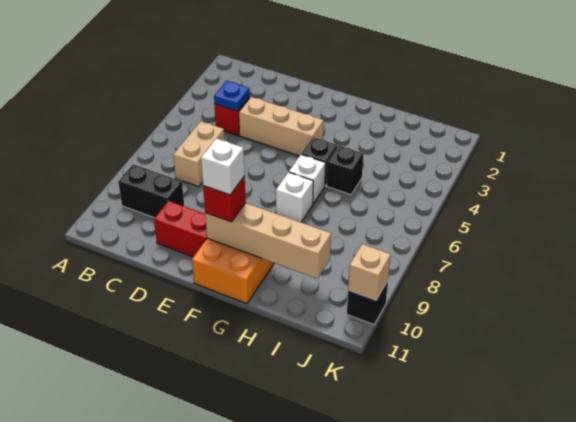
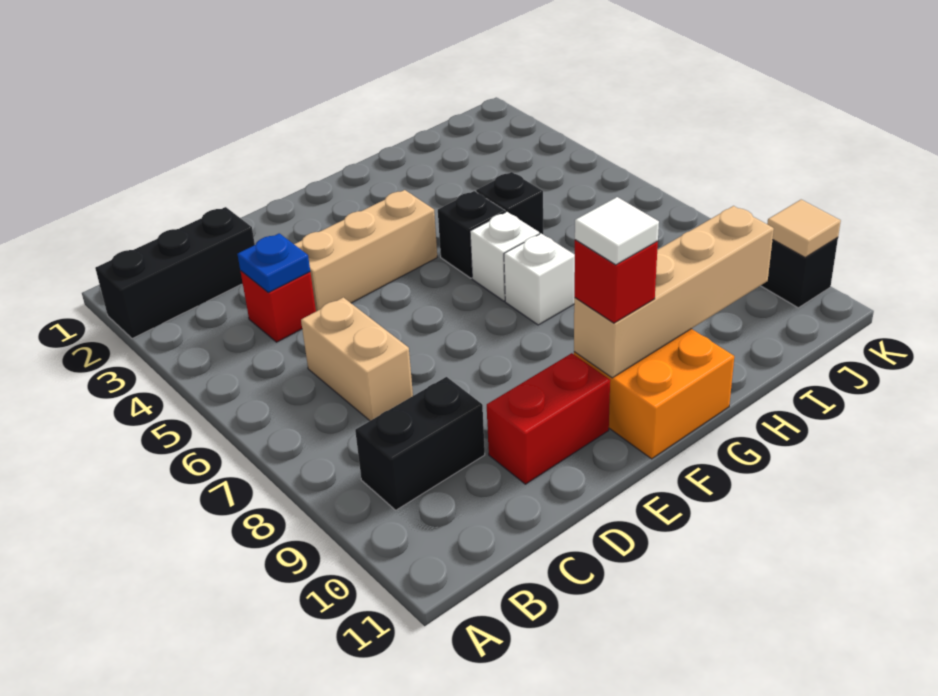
none -> black brick A2:C2 level 1
white brick F10 level 4 -> white tile F10 level 4
tan brick K10 level 2 -> tan tile K10 level 2

